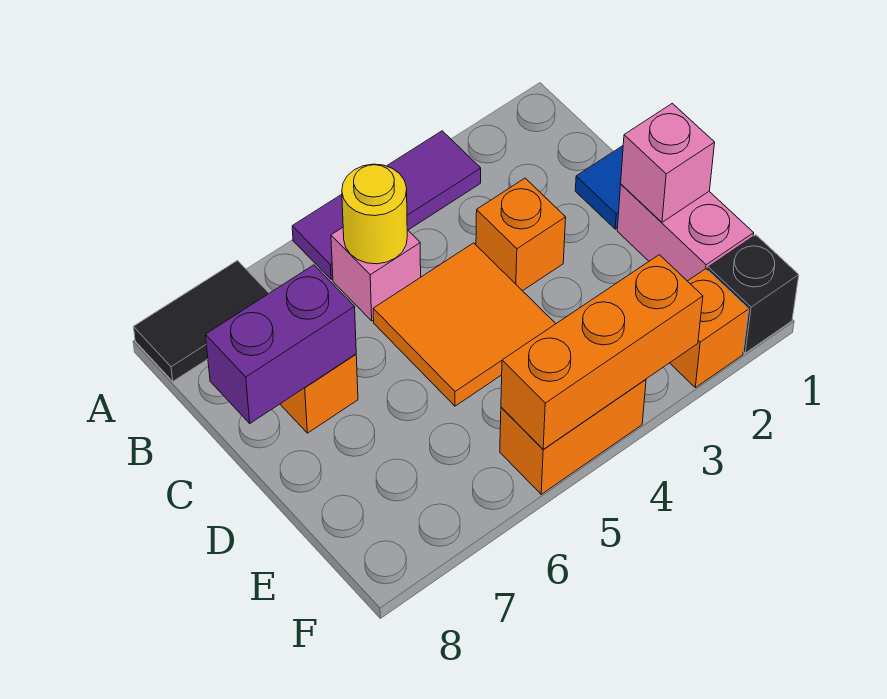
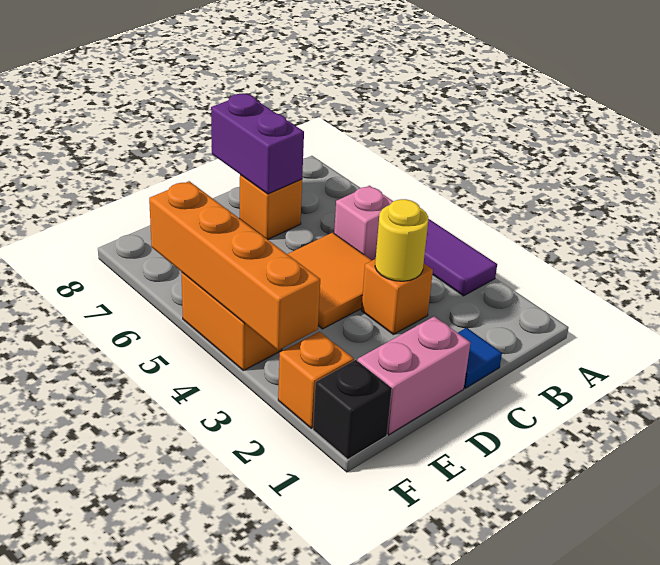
black tile A7:A8 level 1 -> none
yellow round brick B5 level 2 -> yellow round brick C3 level 2
pink brick D1 level 2 -> none
orange brick F3:F5 level 2 -> orange brick F3:F6 level 2

